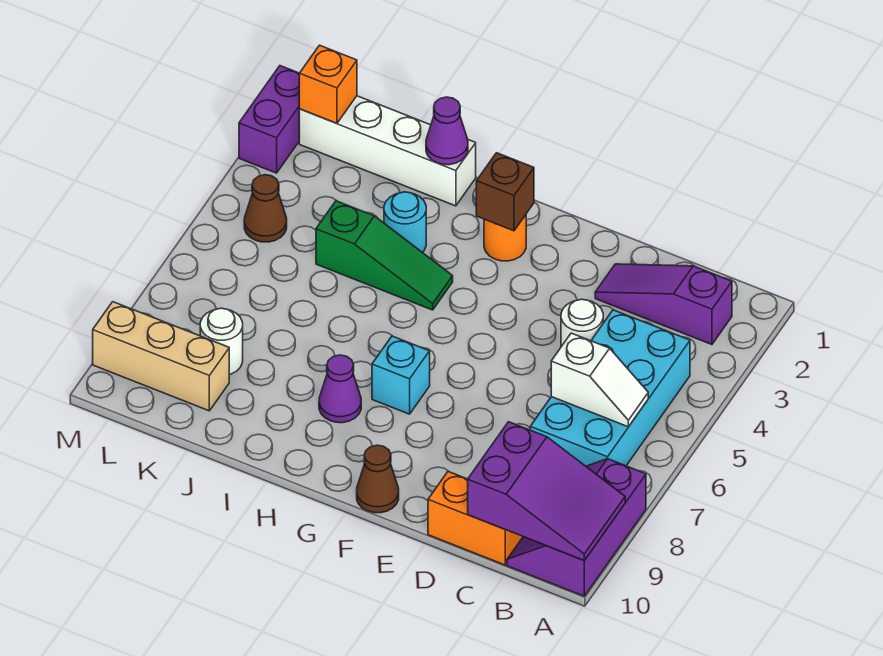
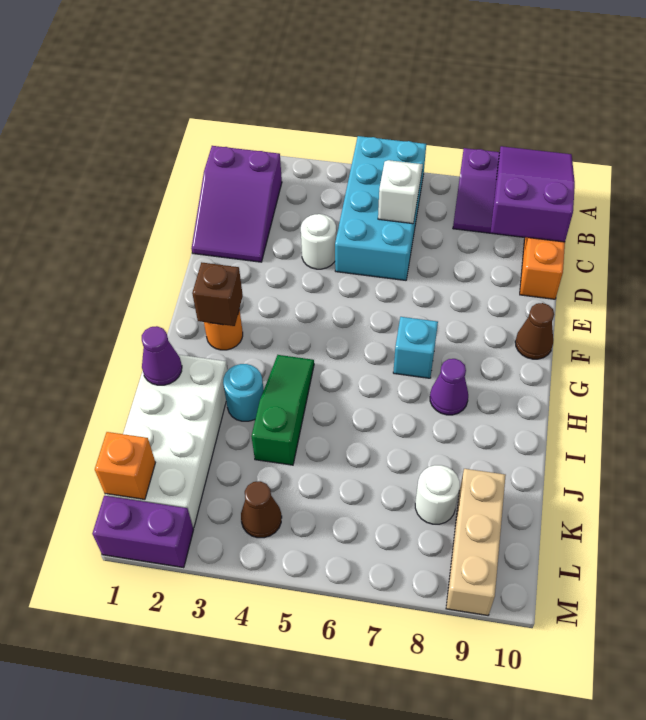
purple slope B2:D2 level 1 top B -> purple slope B1:D2 level 1 top B
cyan brick B4:C7 level 1 -> cyan brick A5:D6 level 1
white brick I1:L1 level 1 -> white brick I1:L2 level 1

